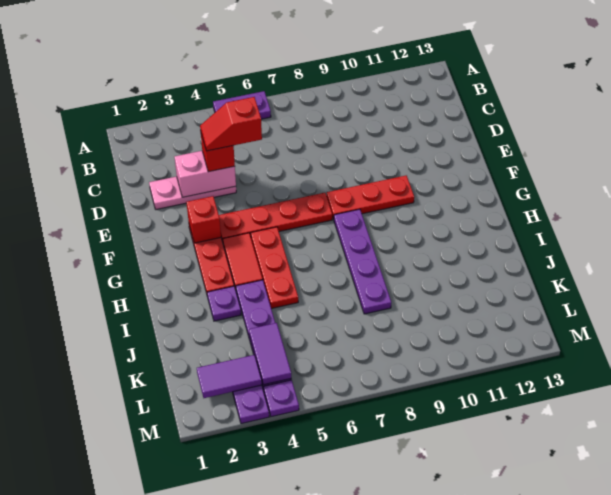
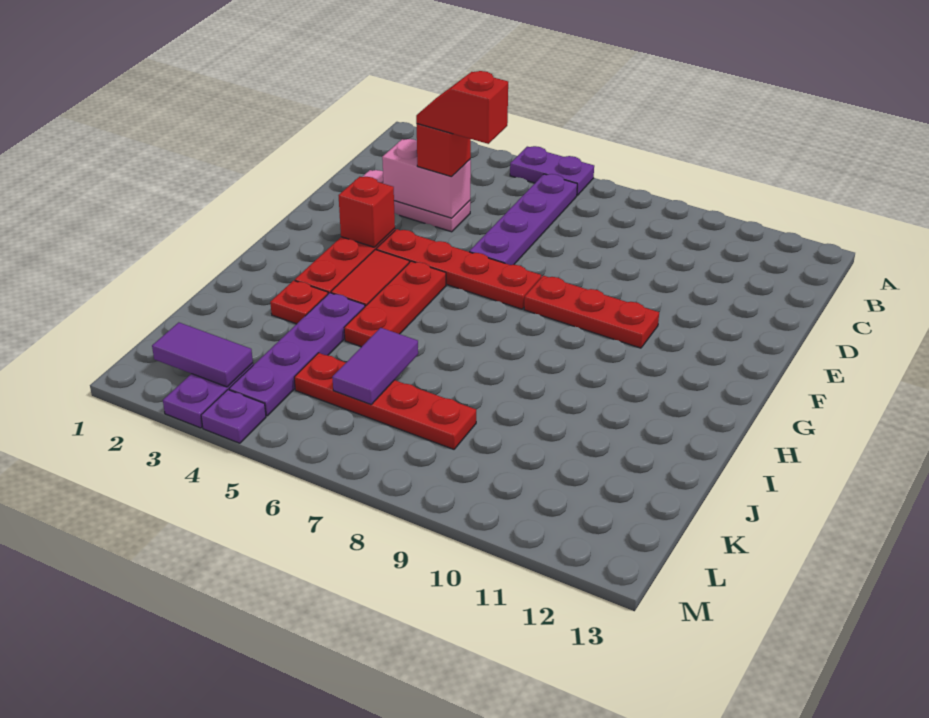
purple plate G8:J8 level 1 -> purple plate B6:E6 level 1
purple plate I3 level 1 -> red plate I3 level 1
purple tile K4:L4 level 2 -> purple tile J6:K6 level 2
none -> red plate K5:K8 level 1

